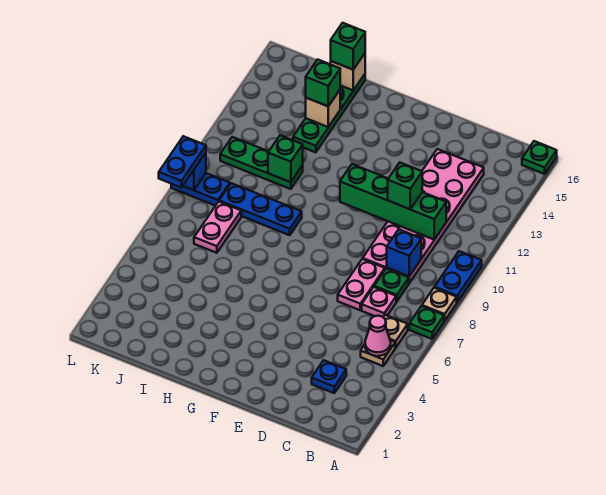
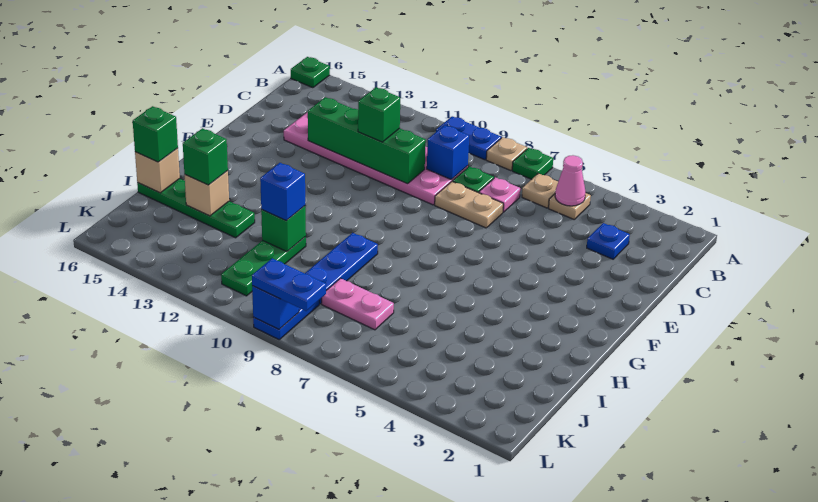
green brick C11:F11 level 2 -> green brick D10:D13 level 2
pink plate D7:D8 level 1 -> tan plate D7:D8 level 1
none -> blue brick I11 level 3

